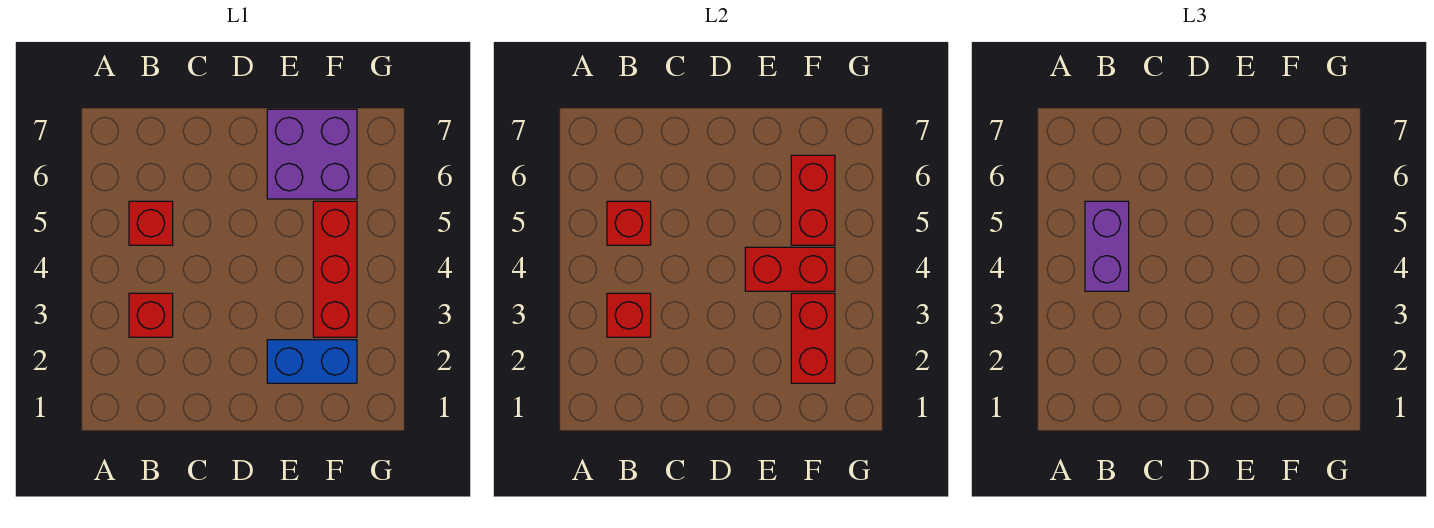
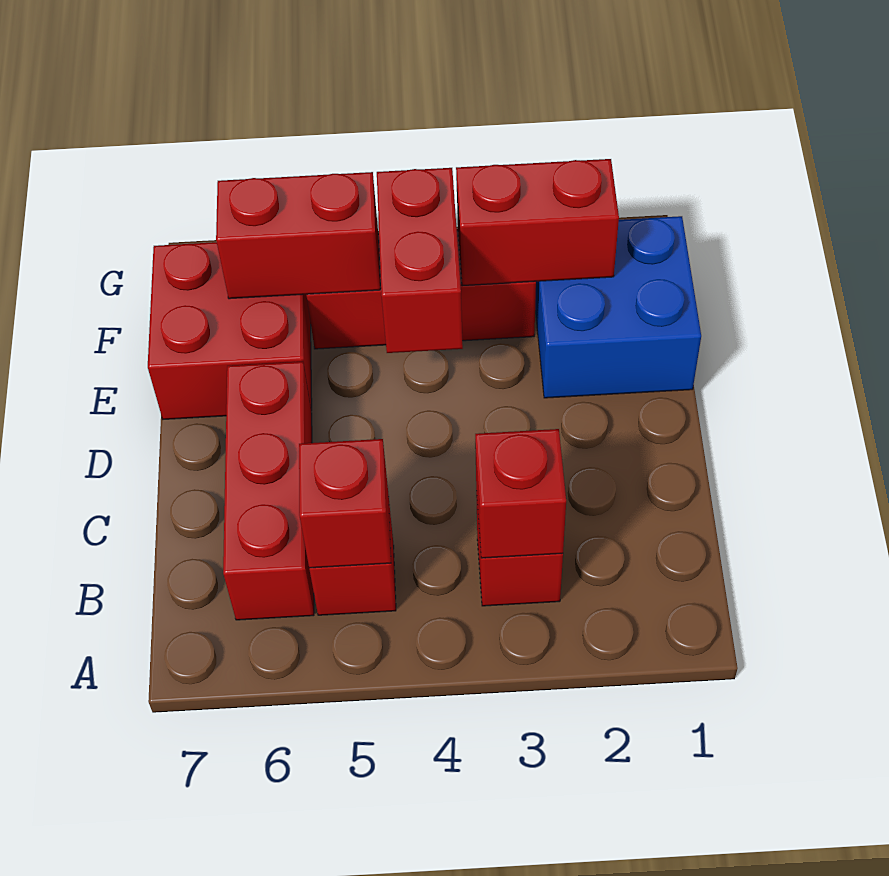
purple brick B4:B5 level 3 -> none
none -> red brick B6:D6 level 1
blue brick E2:F2 level 1 -> blue brick E1:F2 level 1
purple brick E6:F7 level 1 -> red brick E6:F7 level 1

